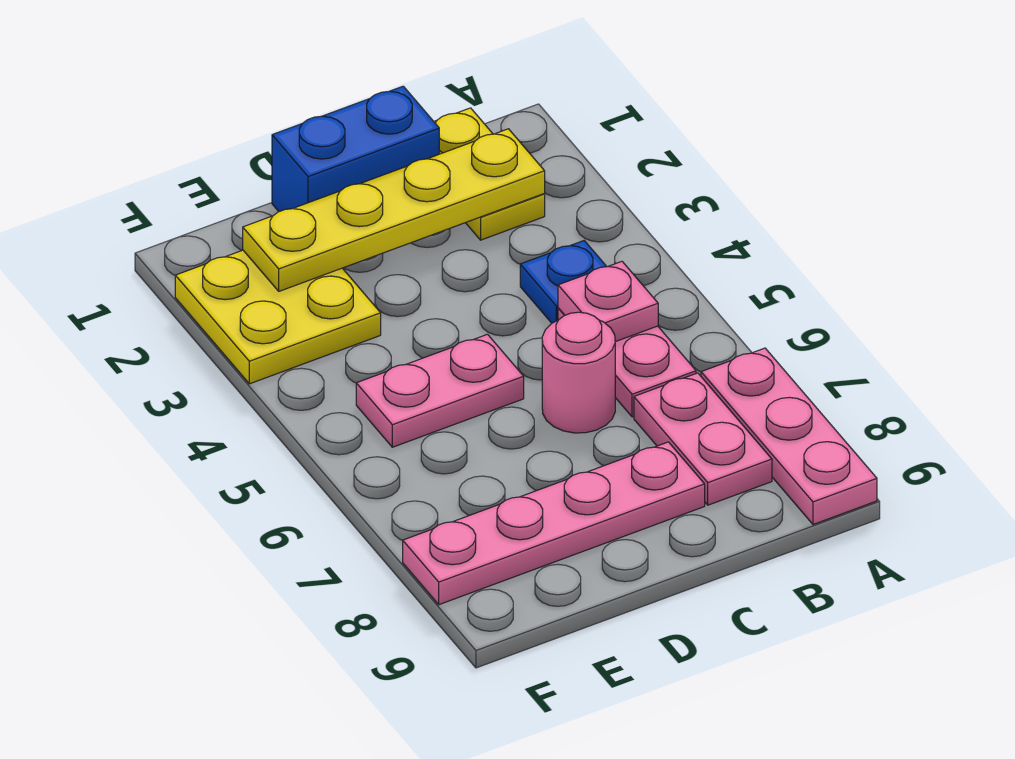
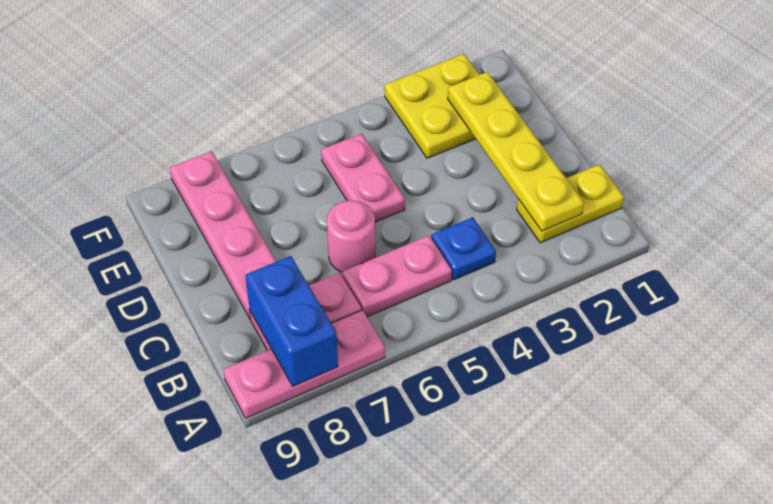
pink plate B5 level 2 -> none
blue brick C1:D1 level 1 -> blue brick A8:B8 level 2

